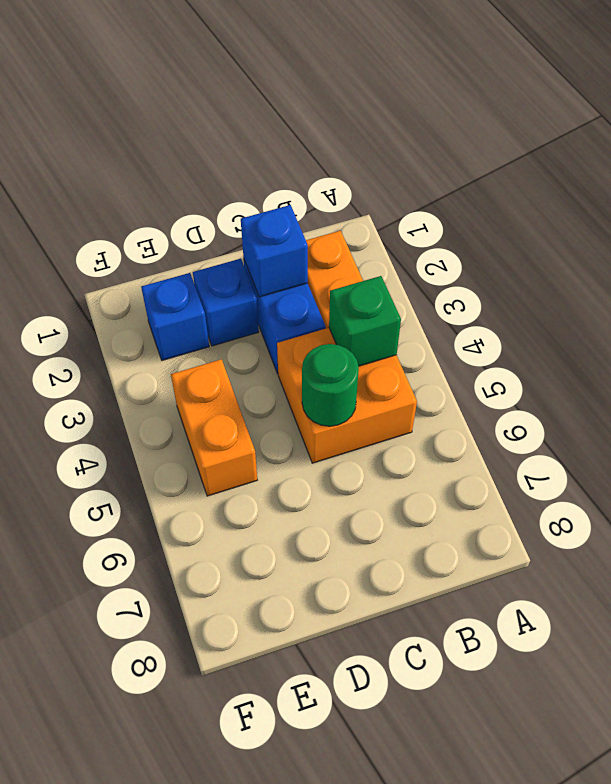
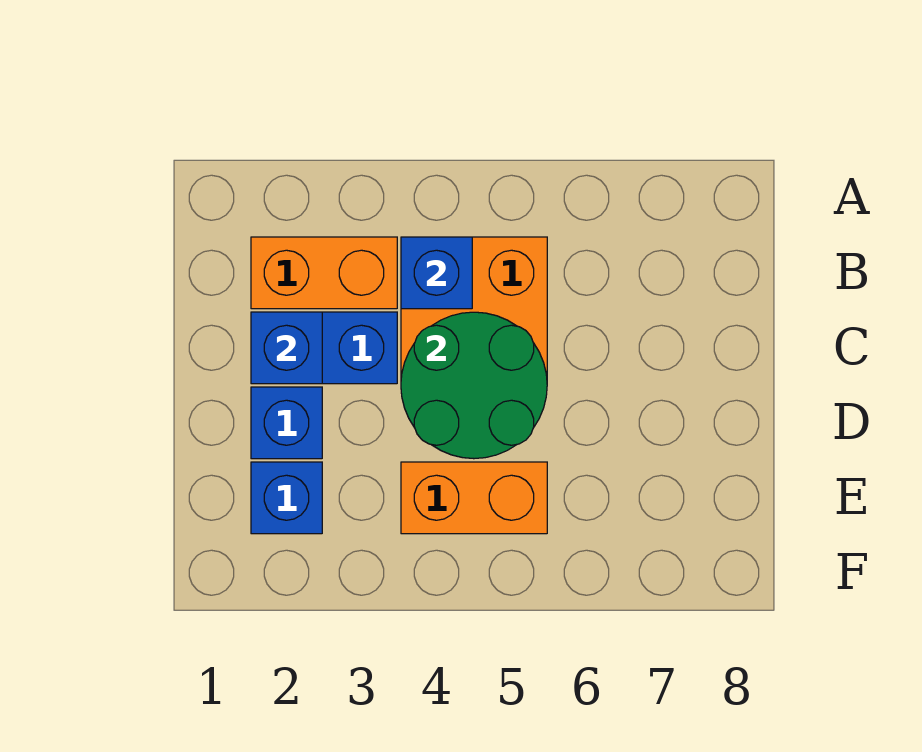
green brick B4 level 2 -> blue brick B4 level 2
green round brick C5 level 2 -> green round brick C4:D5 level 2

